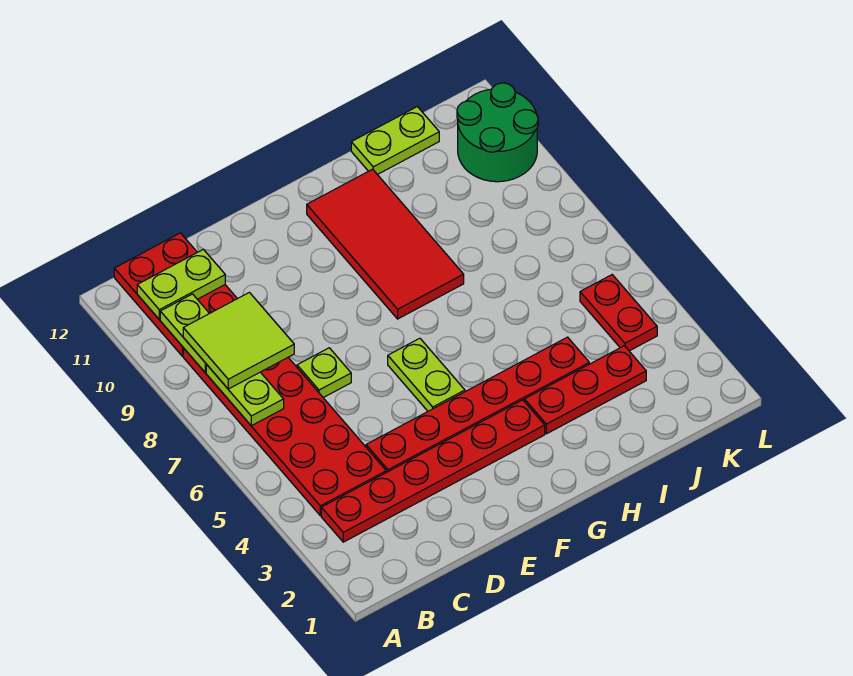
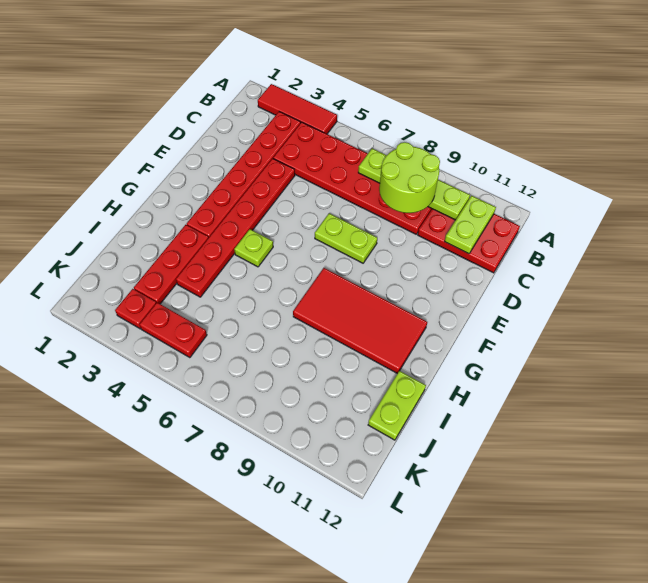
none -> red tile A2:A4 level 1
lime tile B8:C9 level 3 -> lime round brick B8:C9 level 3
lime plate D7 level 1 -> lime plate G5 level 1
lime plate F5:F6 level 1 -> lime plate E7:E8 level 1
none -> red plate K3 level 1
green round brick K10:L11 level 1 -> none

